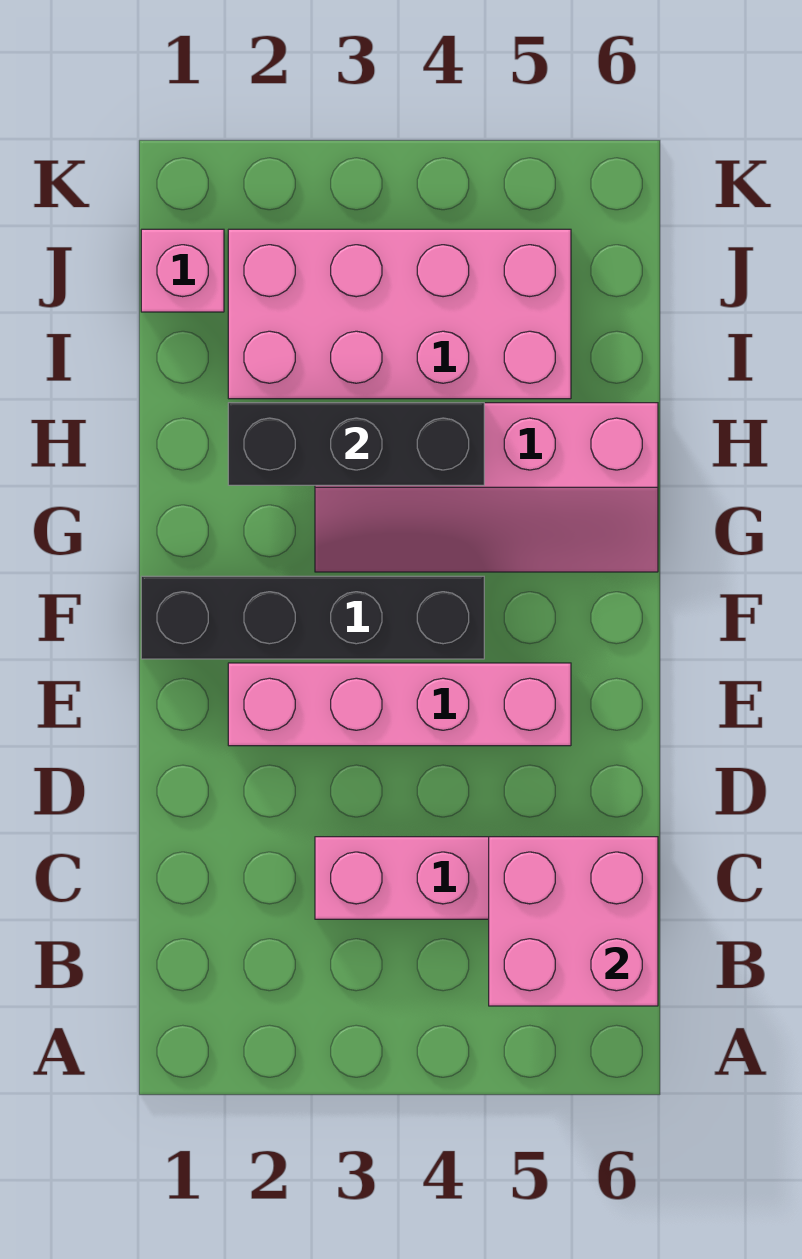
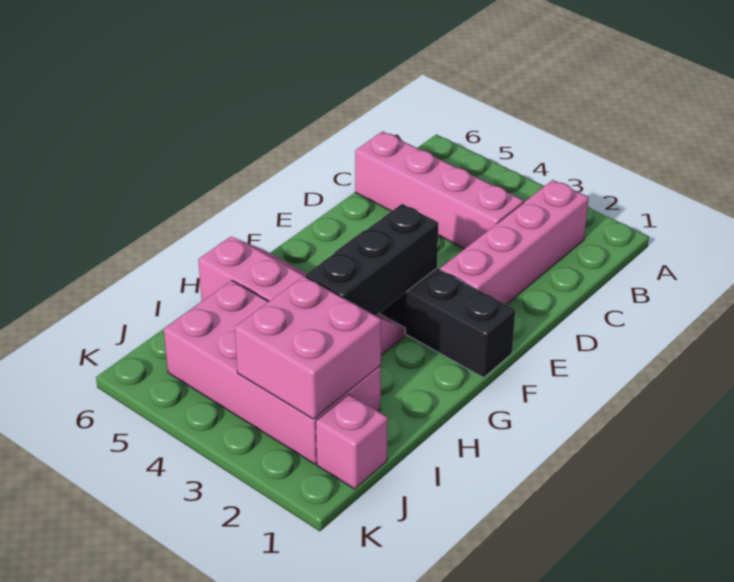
pink brick B5:C6 level 2 -> pink brick I2:J3 level 2
pink brick E2:E5 level 1 -> pink brick B2:E2 level 1
black brick H2:H4 level 2 -> black brick F3:H3 level 2

